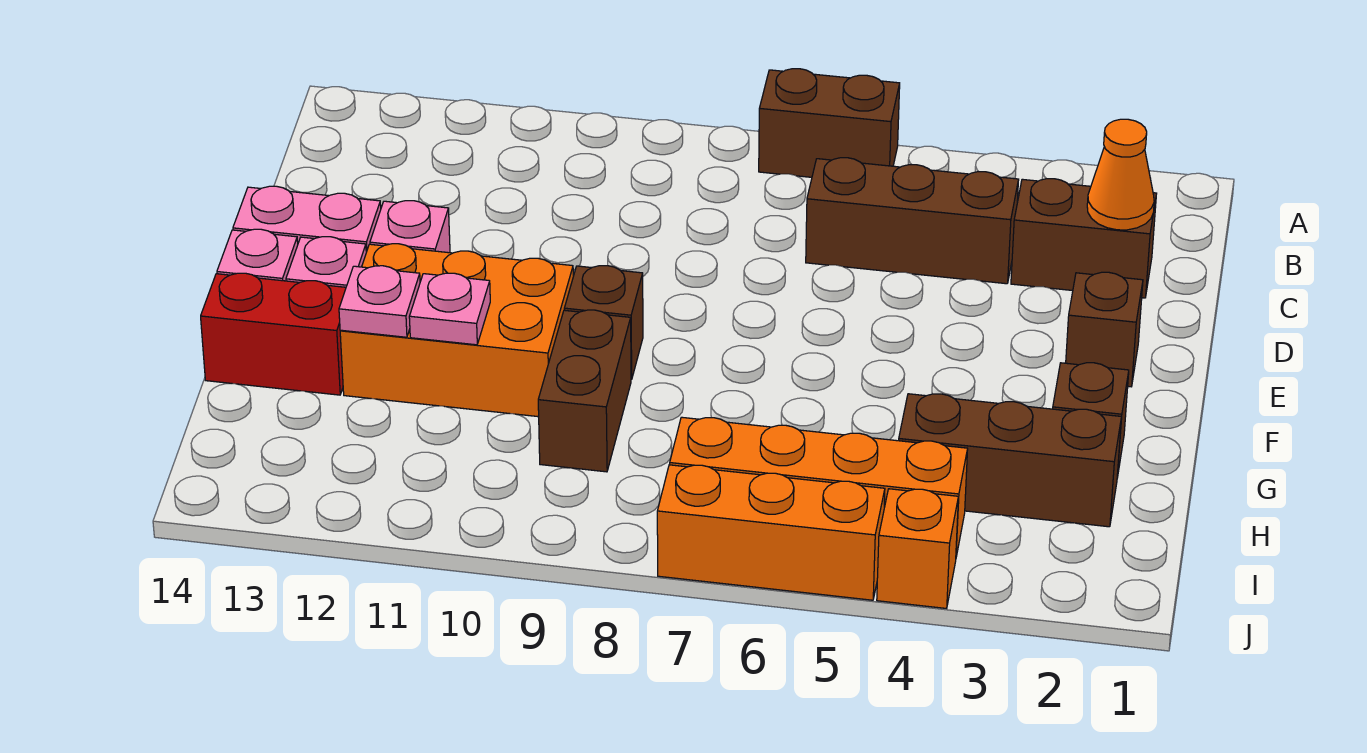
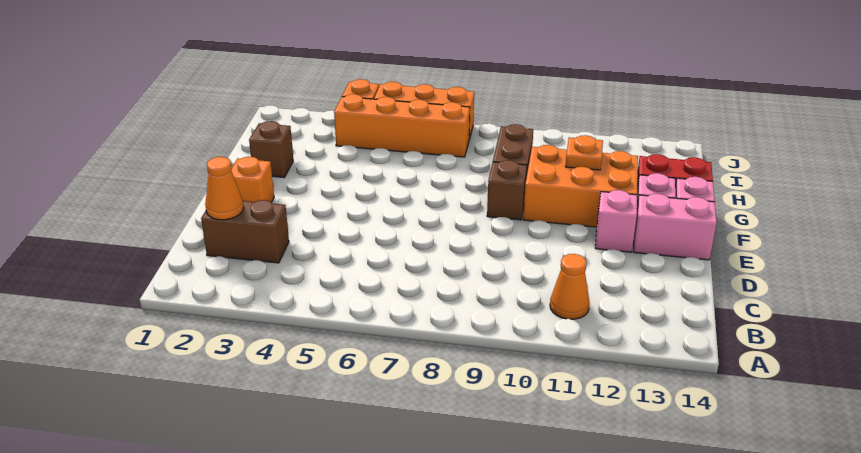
brown brick A6:A7 level 1 -> none
none -> orange cone B11 level 1
brown brick C4:C6 level 1 -> none
brown brick E2 level 1 -> orange brick E2 level 1
pink plate G11 level 2 -> orange plate G11 level 2
pink plate G12 level 2 -> none
brown brick H2:H4 level 1 -> none

